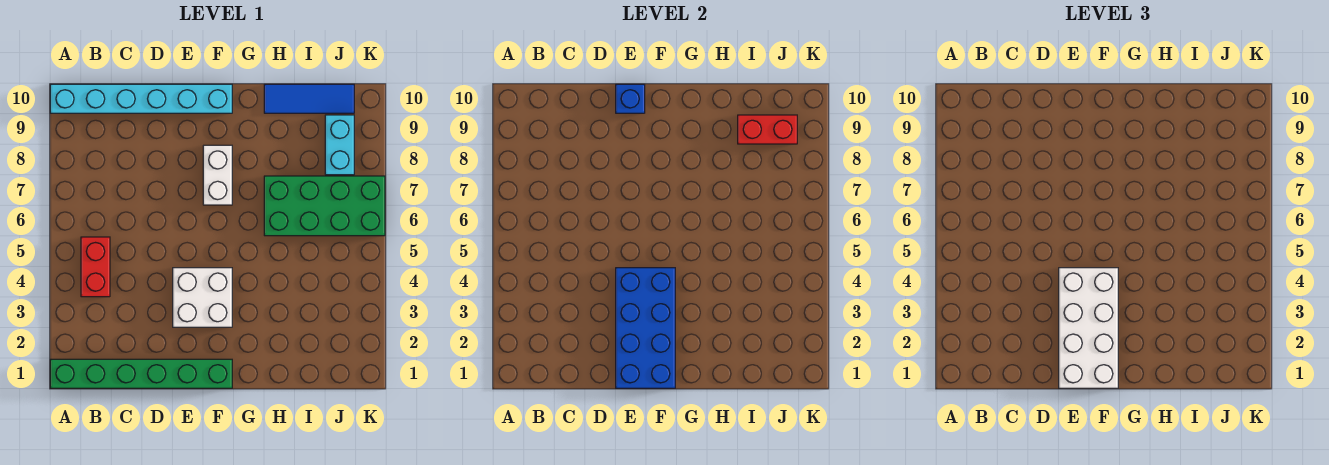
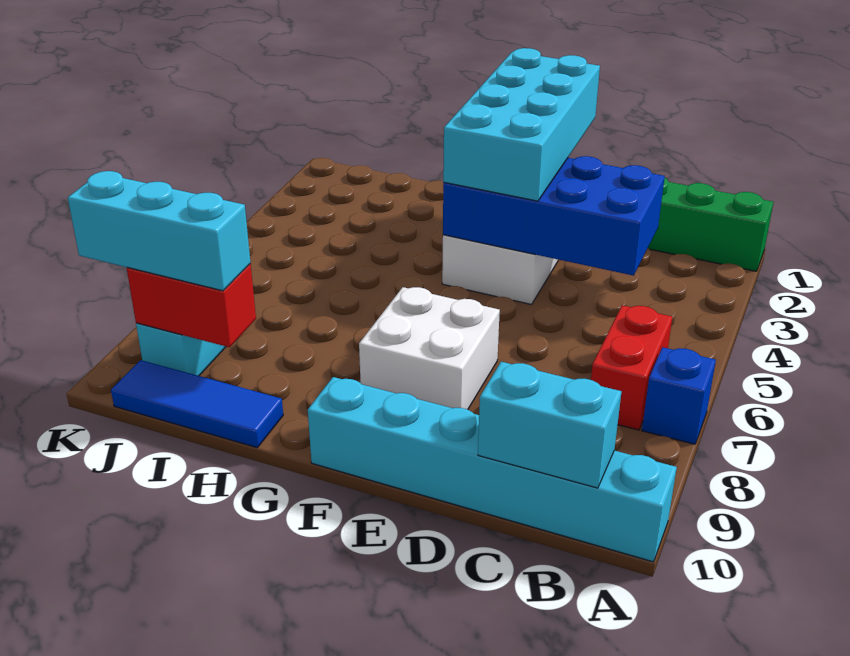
red brick B4:B5 level 1 -> red brick B6:B7 level 1
none -> cyan brick B10:C10 level 2
blue brick E1:F4 level 2 -> blue brick C3:F4 level 2
white brick E1:F4 level 3 -> cyan brick E1:F4 level 3
blue brick E10 level 2 -> blue brick A7 level 1
white brick F7:F8 level 1 -> white brick E7:F8 level 1
green brick H6:K7 level 1 -> none
none -> cyan brick I9:K9 level 3

